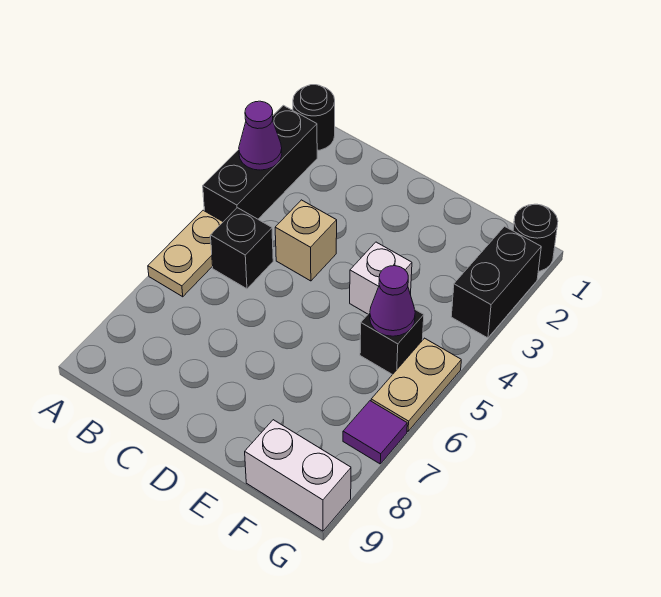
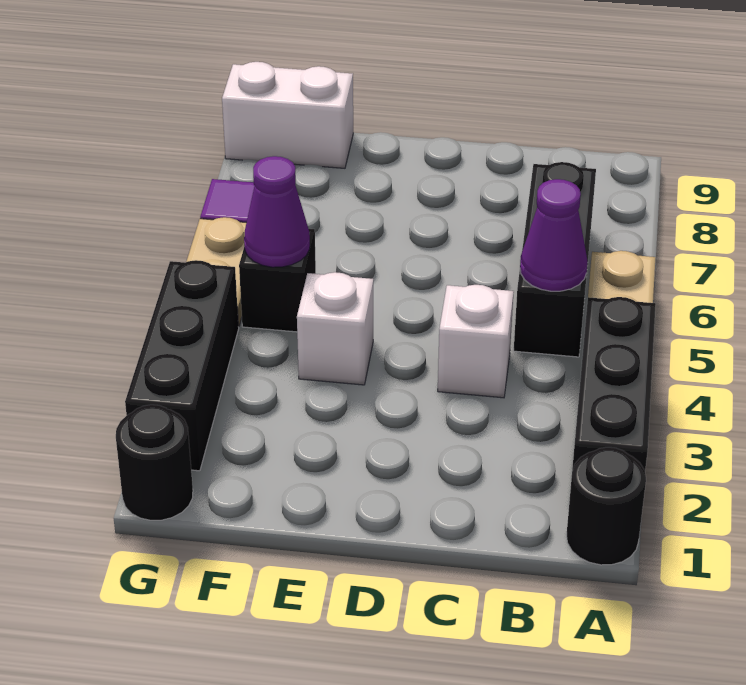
purple cone A3 level 2 -> purple cone B5 level 2
black brick B5 level 1 -> black brick B5:B7 level 1
tan brick C4 level 1 -> white brick C4 level 1
black brick G2:G3 level 1 -> black brick G2:G4 level 1

